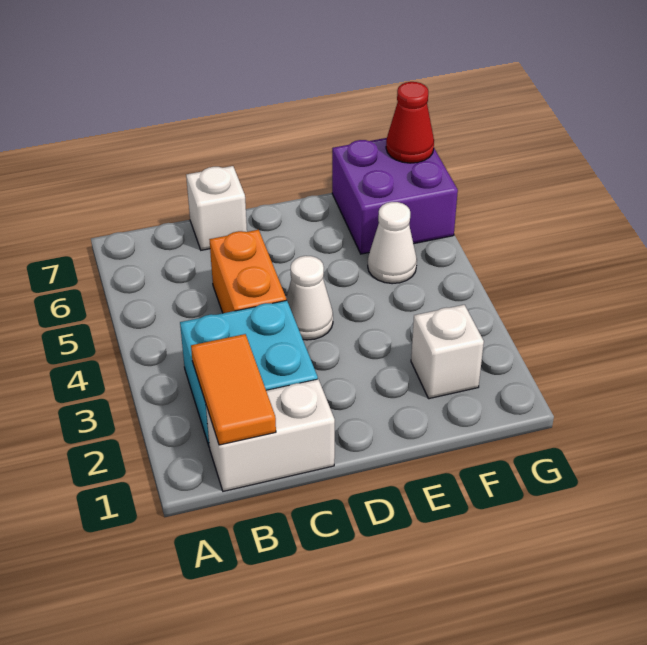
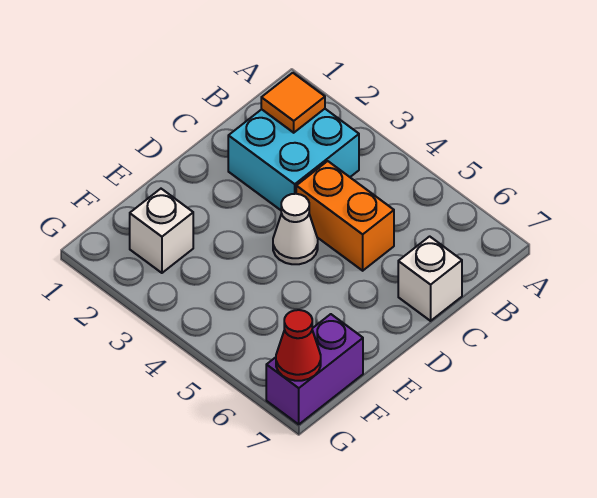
white brick B1:C1 level 1 -> none
orange tile B1:B2 level 2 -> orange tile B2 level 2
white cone F5 level 1 -> none
purple brick F6:G7 level 1 -> purple brick F7:G7 level 1

